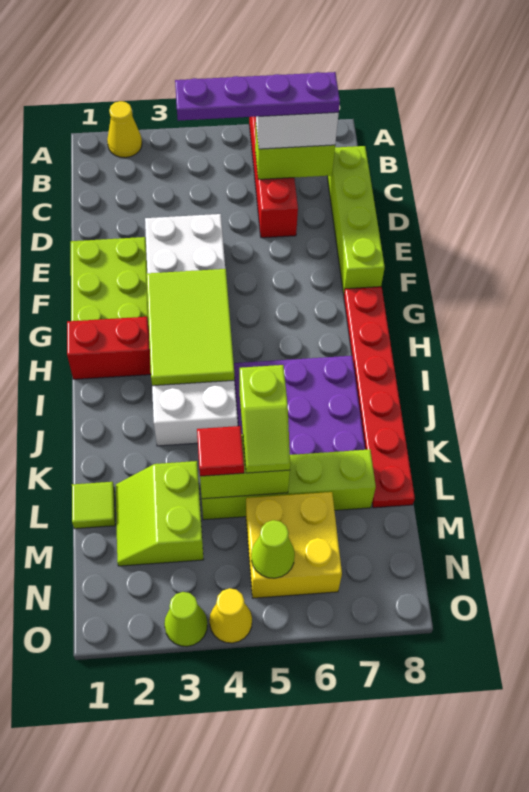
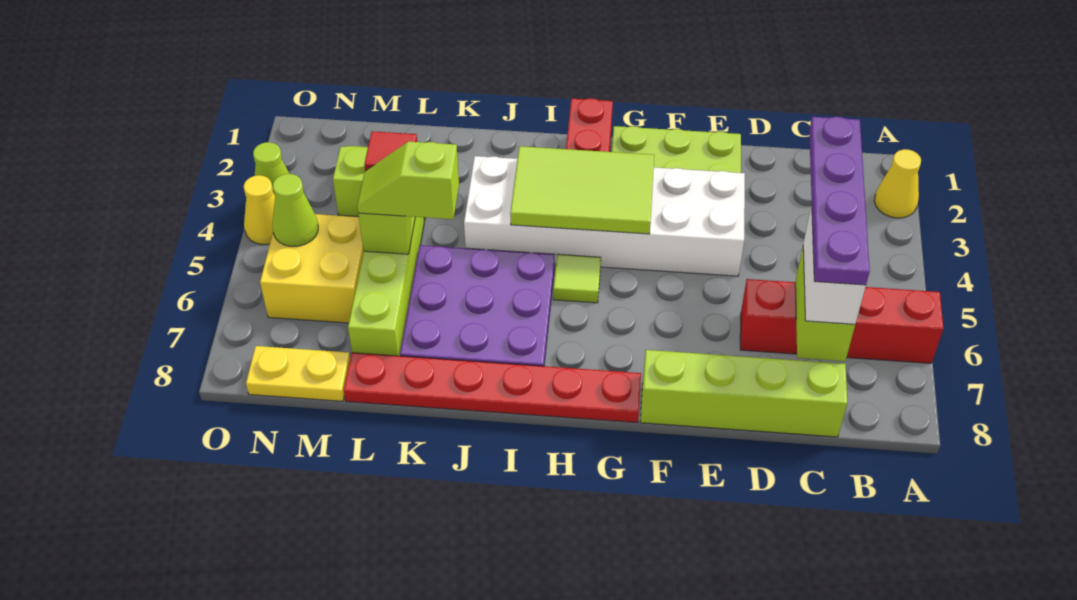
lime tile L1 level 1 -> lime tile H5 level 1
none -> yellow plate M8:N8 level 1

